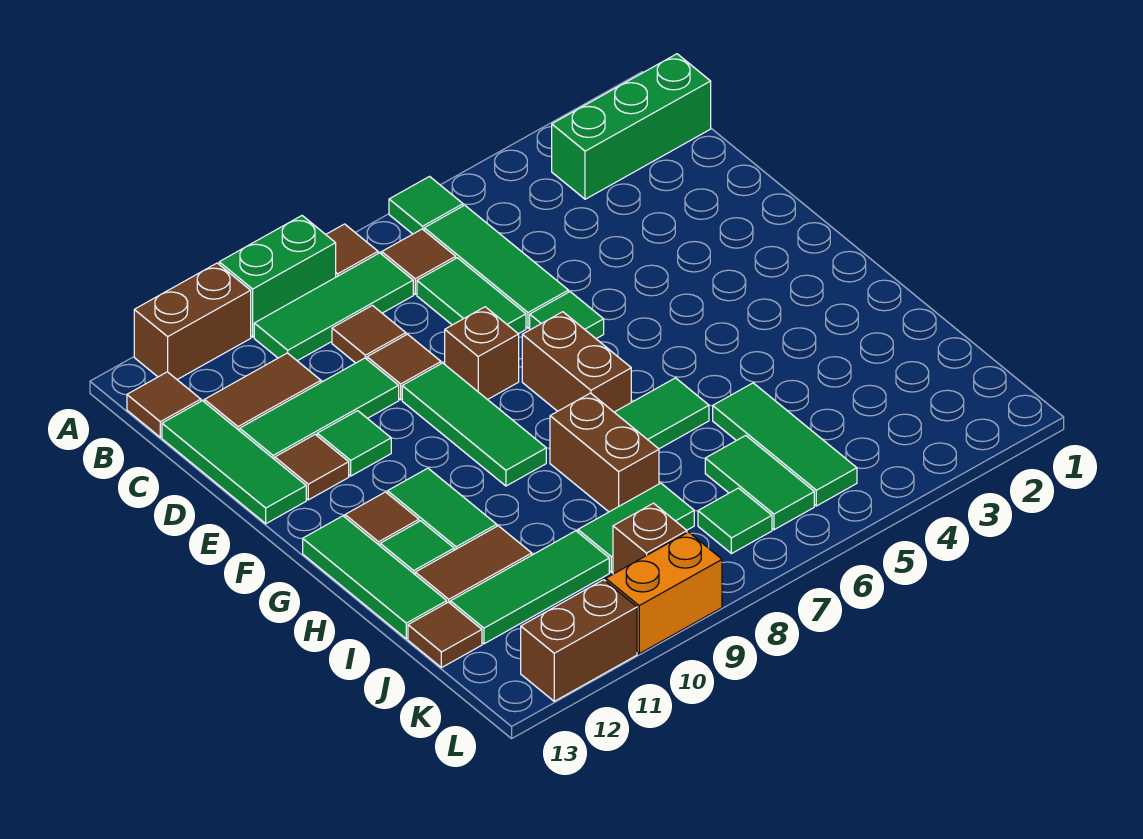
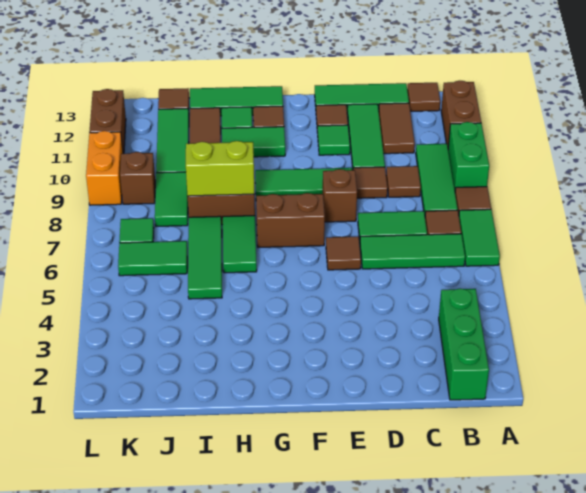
green tile A6 level 1 -> green tile A6:A7 level 1
green tile E6 level 1 -> brown tile E6 level 1
none -> lime brick H8:I8 level 2
green tile I5:K5 level 1 -> green tile I5:I7 level 1

